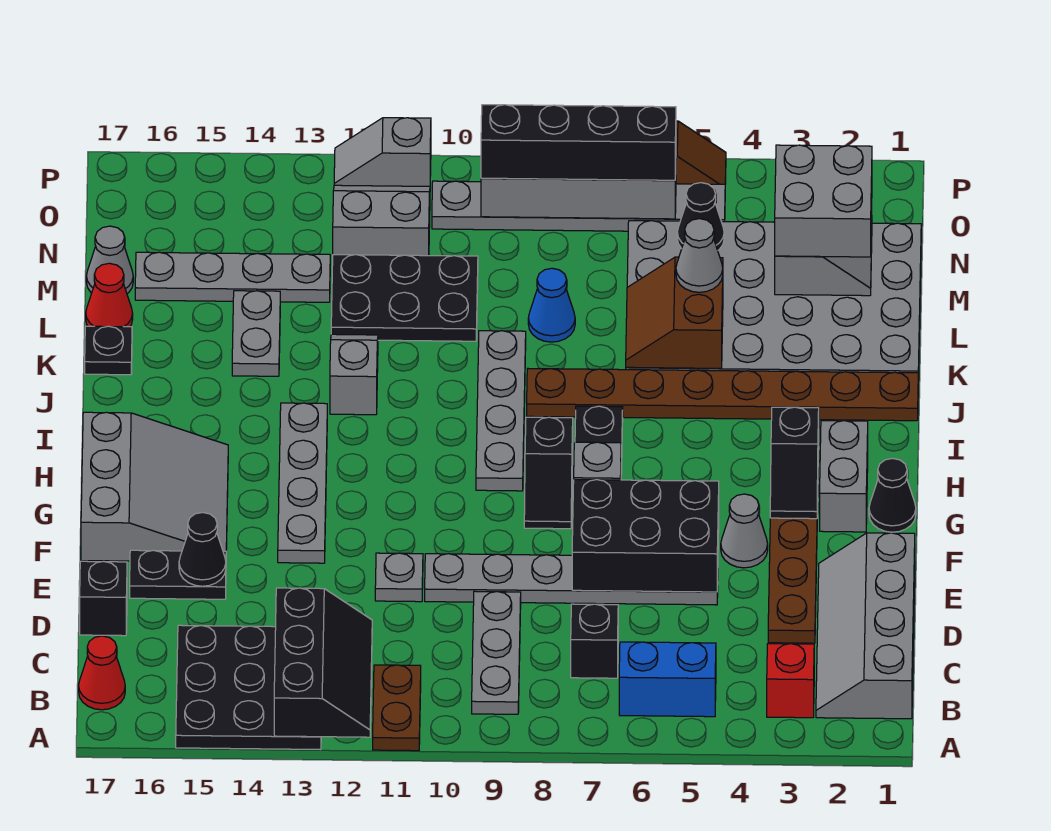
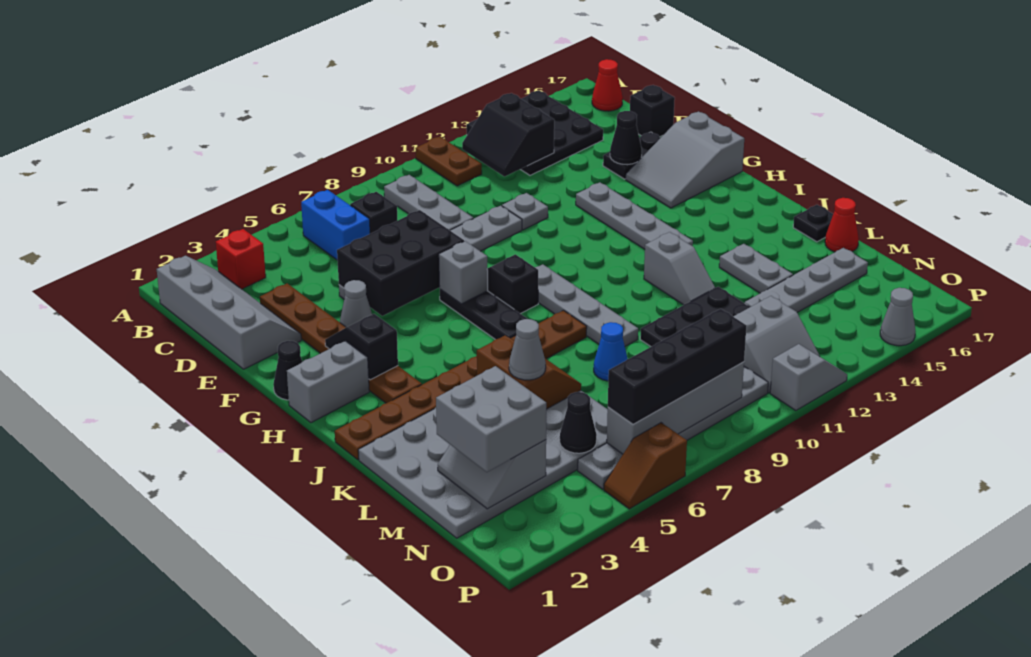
black slope A12:C13 level 2 top 13 -> black slope B12:C13 level 2 top 13
blue brick B5:B6 level 1 -> blue brick B6:C6 level 1
grey slope F15:H17 level 1 top 17 -> grey slope F15:G17 level 1 top 17
grey brick G2:H2 level 1 -> grey brick H1:H2 level 1
grey cone M17 level 1 -> grey cone P15 level 1

